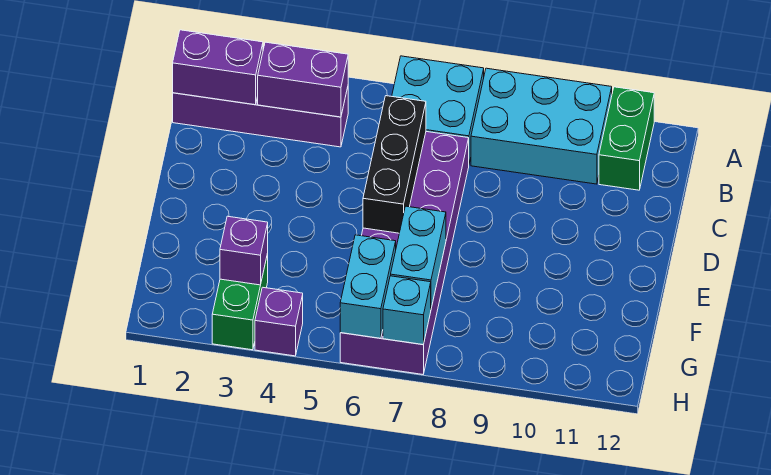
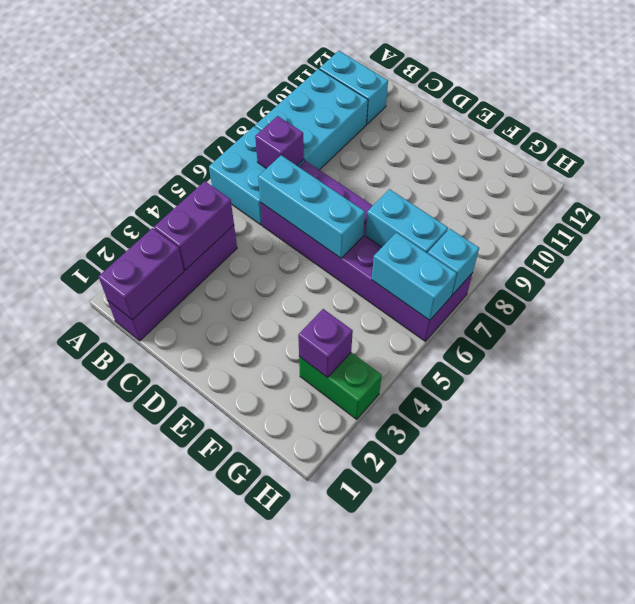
green brick A11:B11 level 1 -> cyan brick A11:B11 level 1
black brick C6:E6 level 2 -> cyan brick C6:E6 level 2
purple brick H4 level 1 -> purple brick B7 level 2

